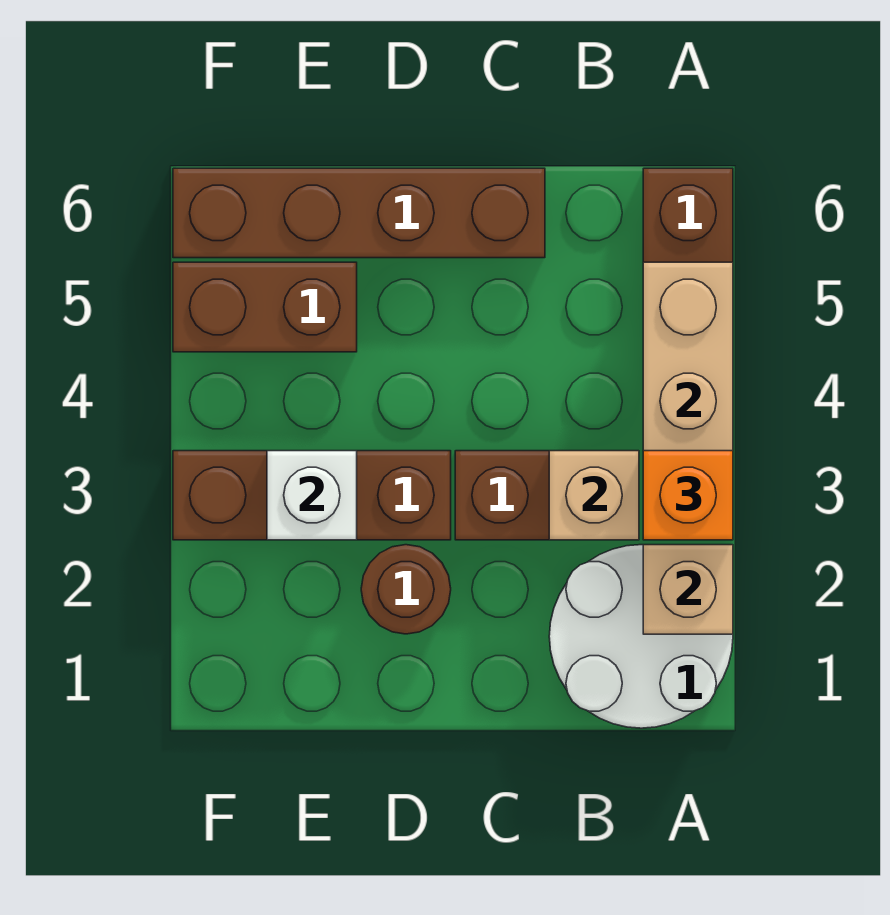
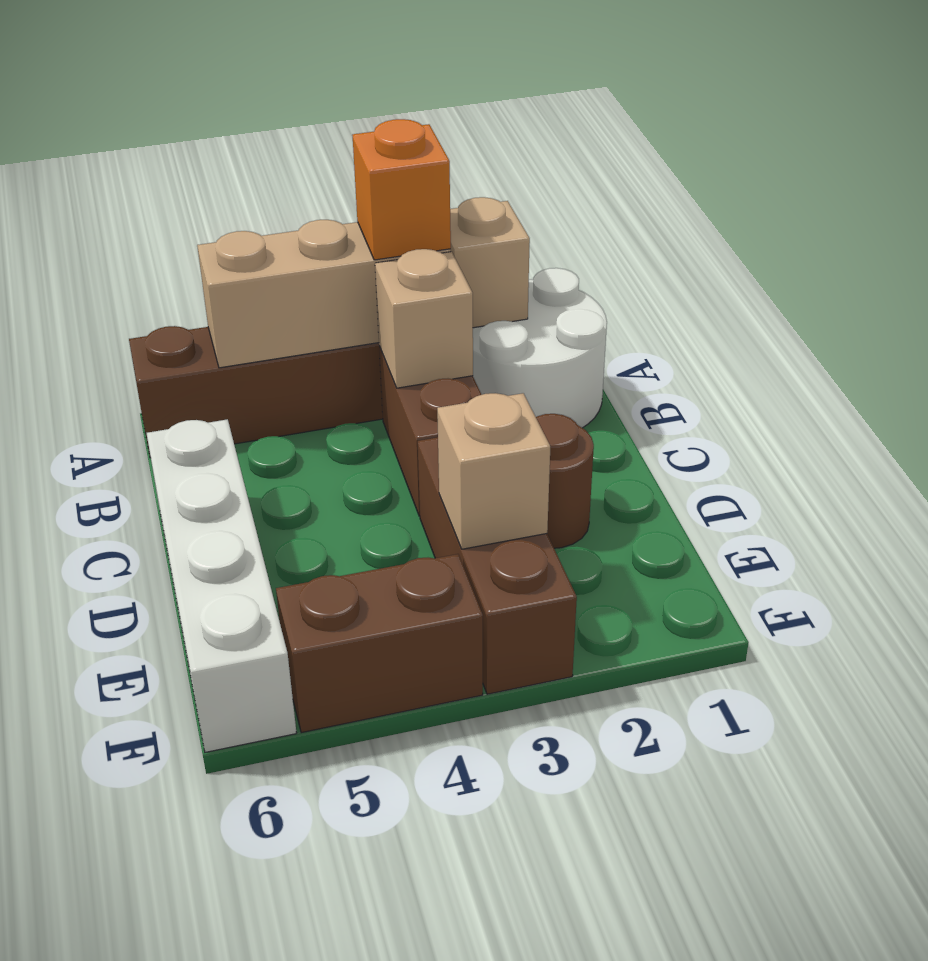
brown brick C6:F6 level 1 -> white brick C6:F6 level 1
white brick E3 level 2 -> tan brick E3 level 2
brown brick E5:F5 level 1 -> brown brick F4:F5 level 1

